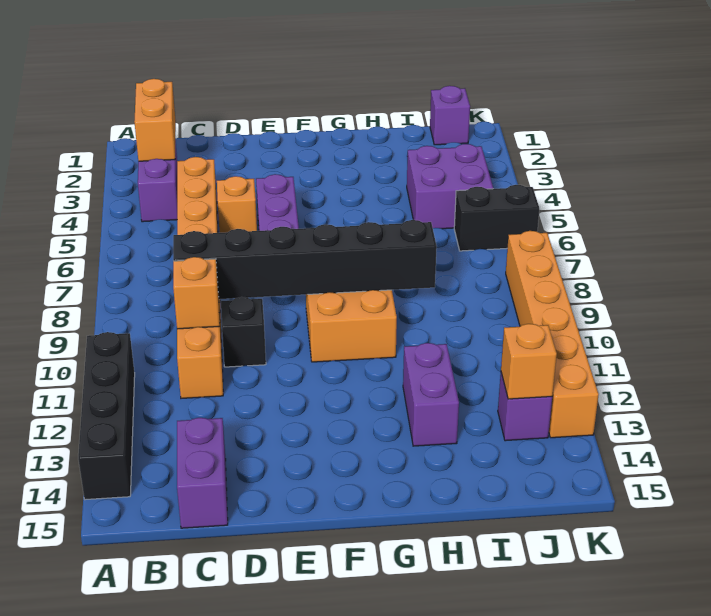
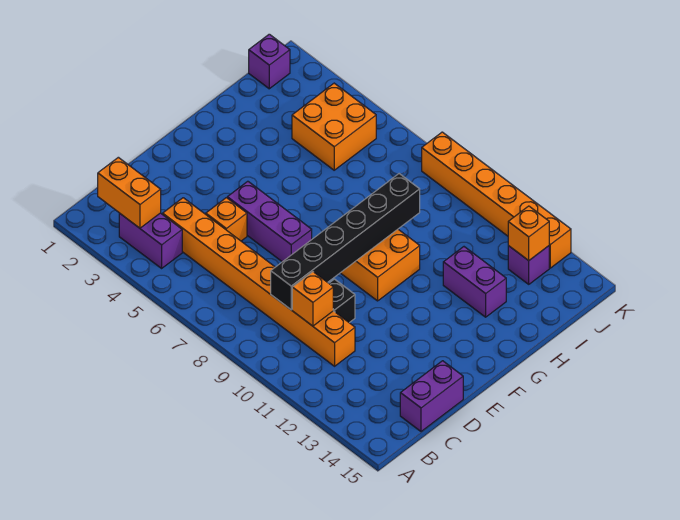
black brick A11:A14 level 1 -> none
purple brick C14:C15 level 1 -> purple brick C15:D15 level 1
purple brick I4:J5 level 1 -> orange brick I4:J5 level 1
black brick J6:K6 level 1 -> none

